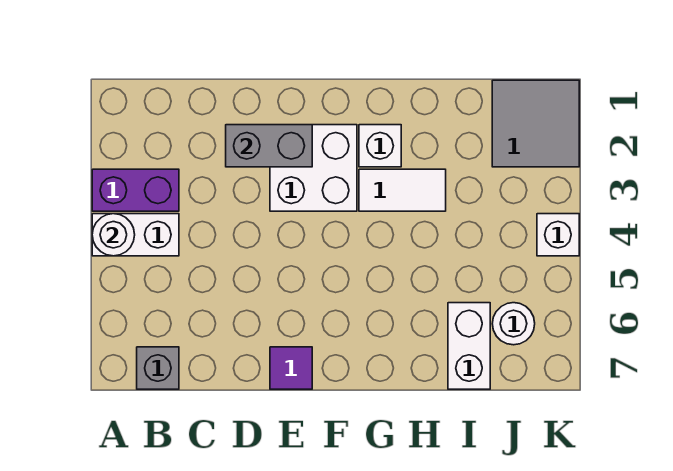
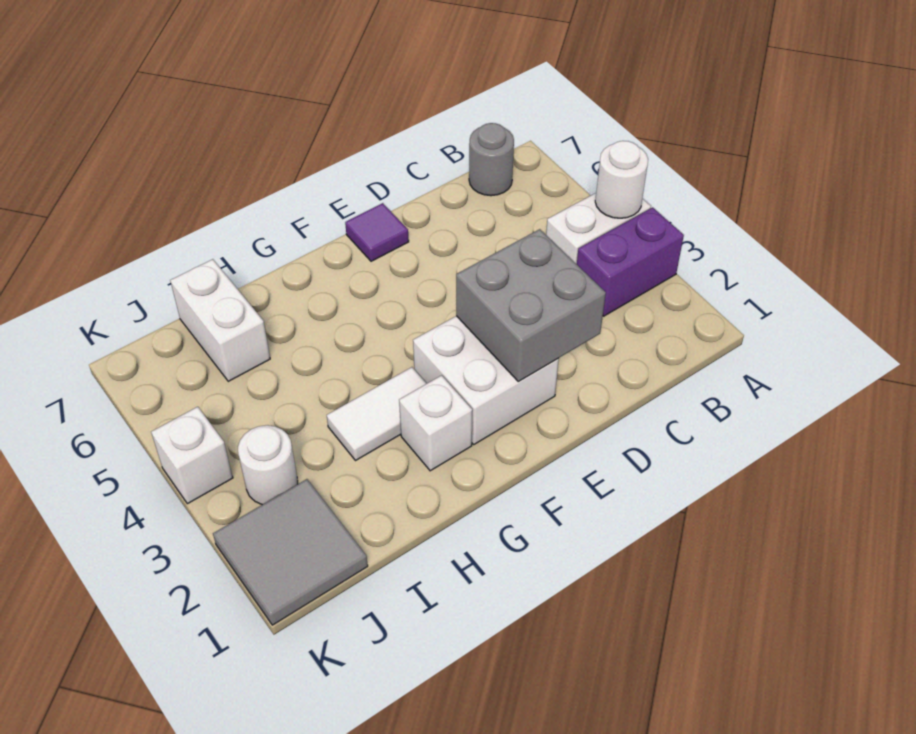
grey brick B7 level 1 -> grey round brick B7 level 1
grey brick D2:E2 level 2 -> grey brick D2:E3 level 2
white round brick J6 level 1 -> white round brick J3 level 1

